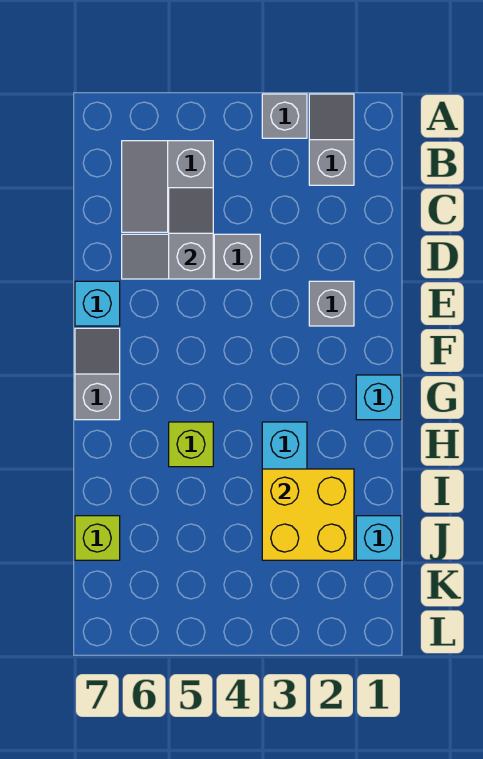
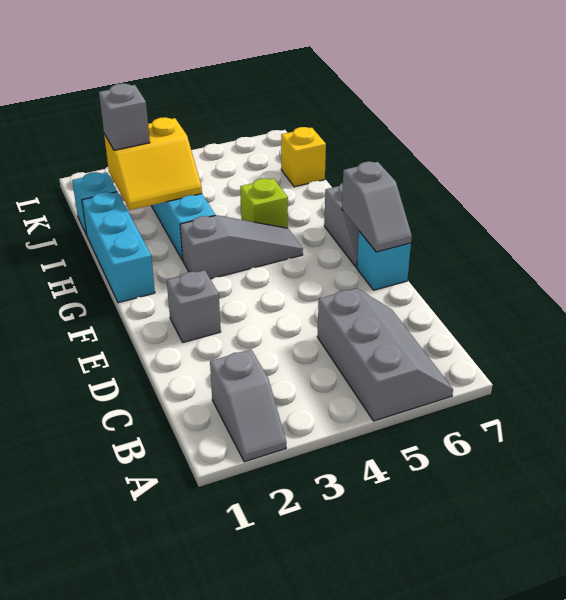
grey brick A3 level 1 -> grey brick J2 level 3
grey slope B5:C6 level 1 top 5 -> grey slope A5:C6 level 1 top 5
grey slope C5:D5 level 2 top D -> grey slope E7:F7 level 2 top F
grey slope D4:D6 level 1 top 4 -> grey slope G3:G5 level 1 top 3
cyan brick G1 level 1 -> cyan brick G1:I1 level 1
yellow brick I2:J3 level 2 -> yellow slope I2:J3 level 2 top J
lime brick J7 level 1 -> yellow brick J7 level 1

